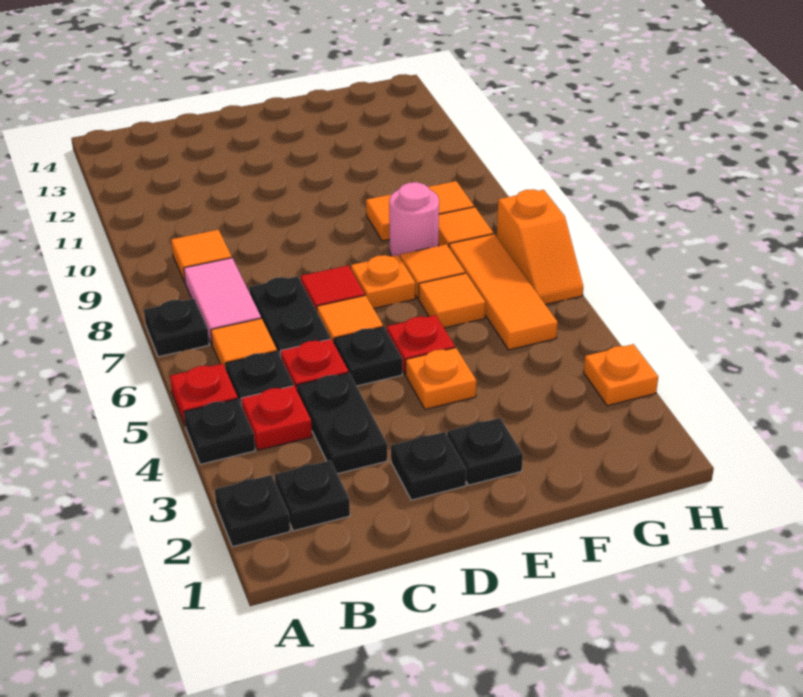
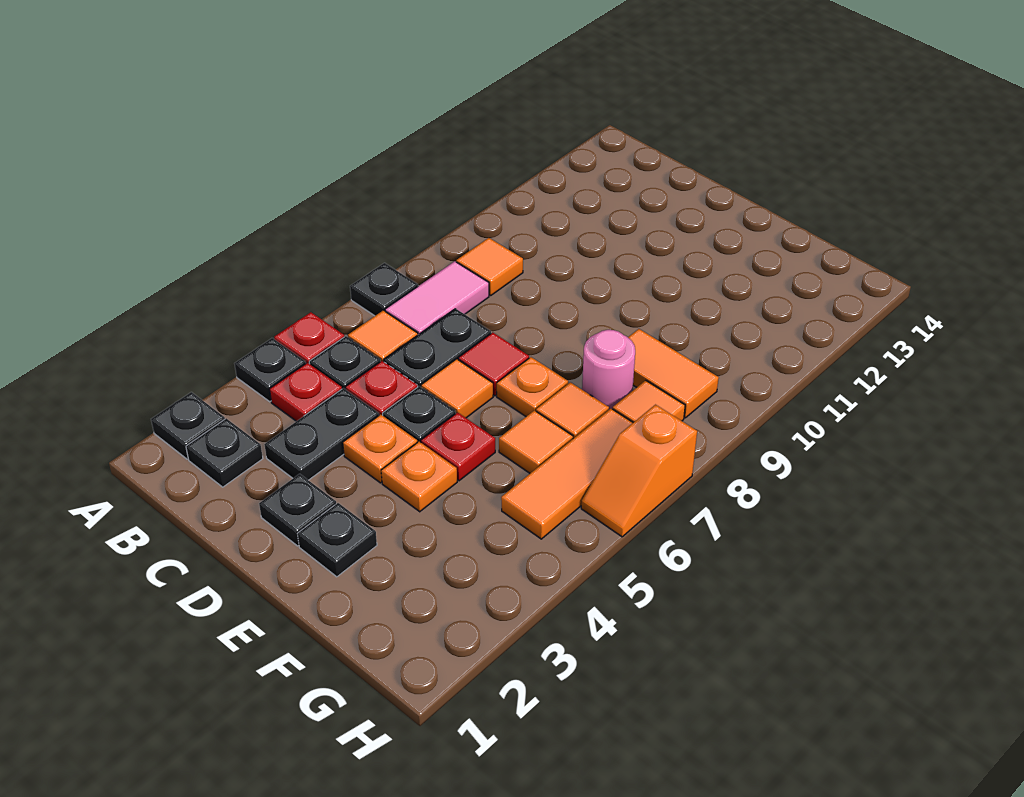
orange plate H3 level 1 -> orange plate D4 level 1

